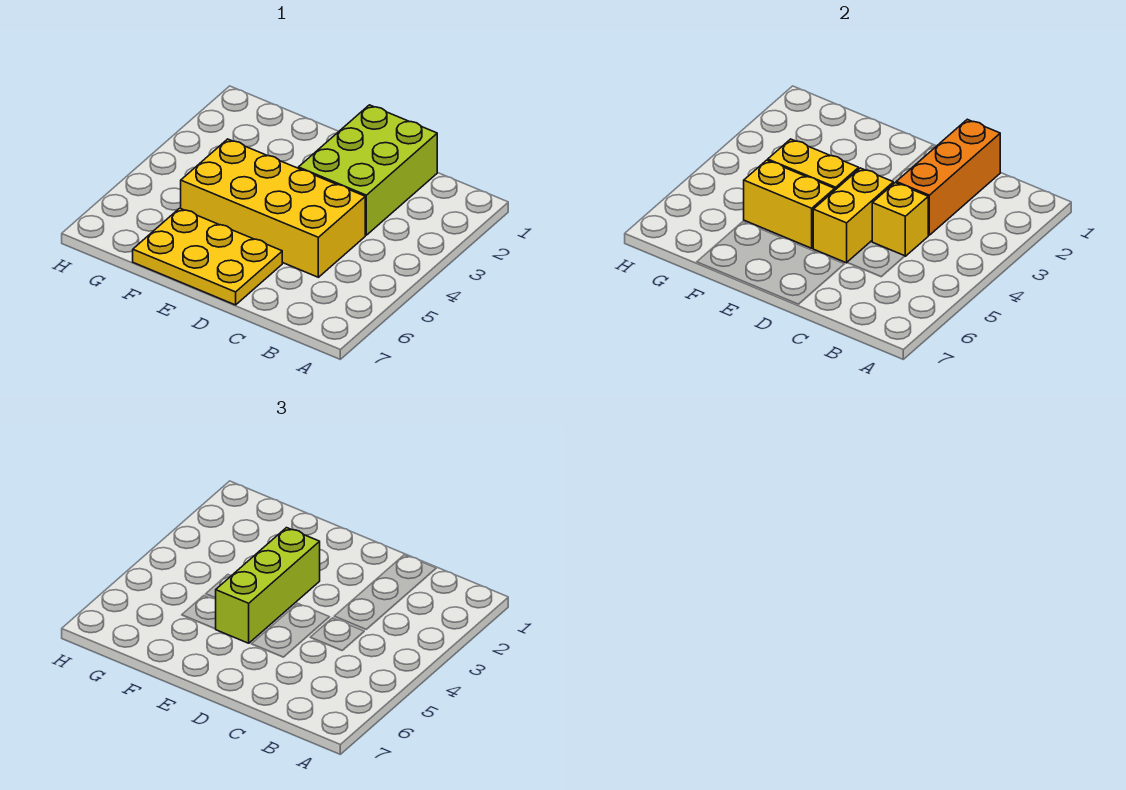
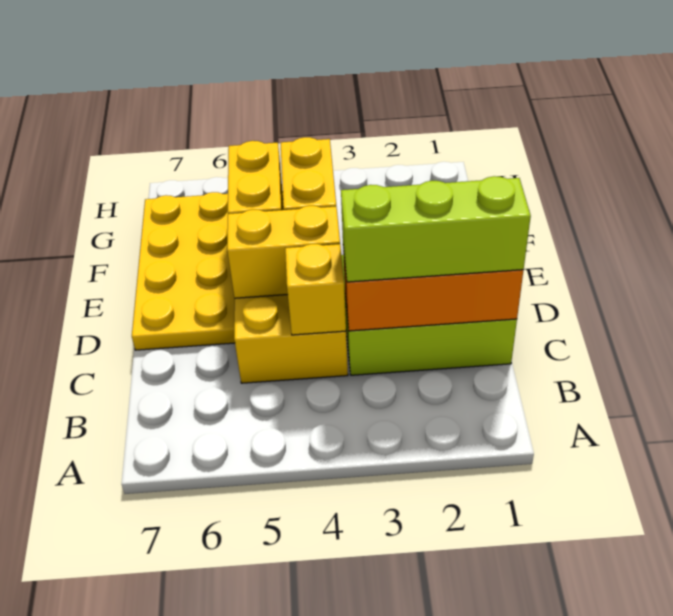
yellow plate D6:F7 level 1 -> yellow plate D6:G7 level 1
lime brick E3:E5 level 3 -> lime brick C1:C3 level 3

